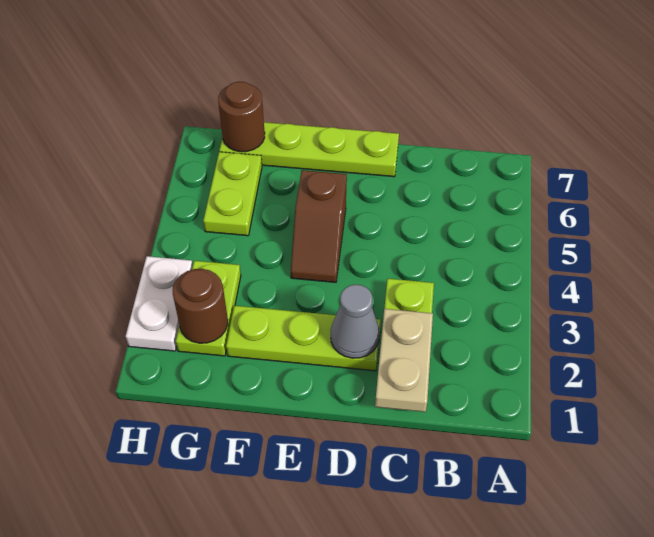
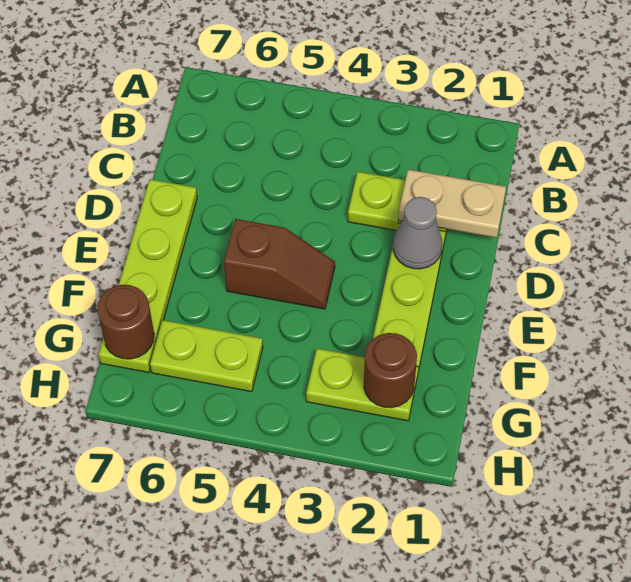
white plate H2:H3 level 1 -> none

